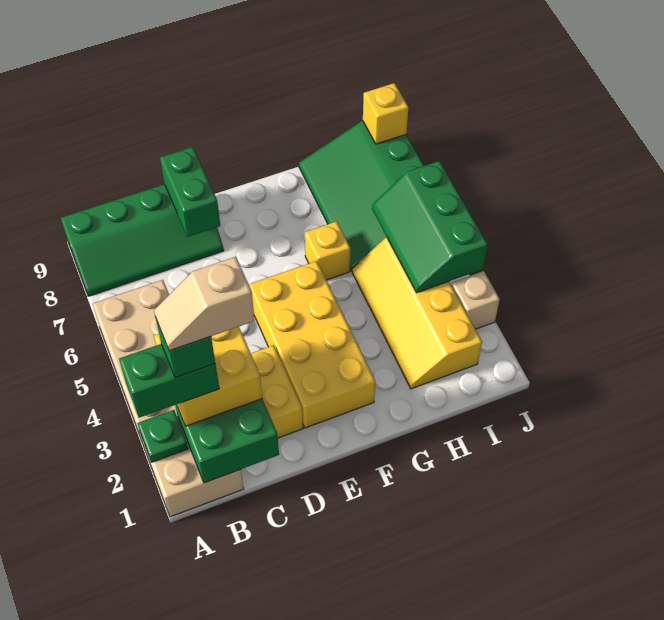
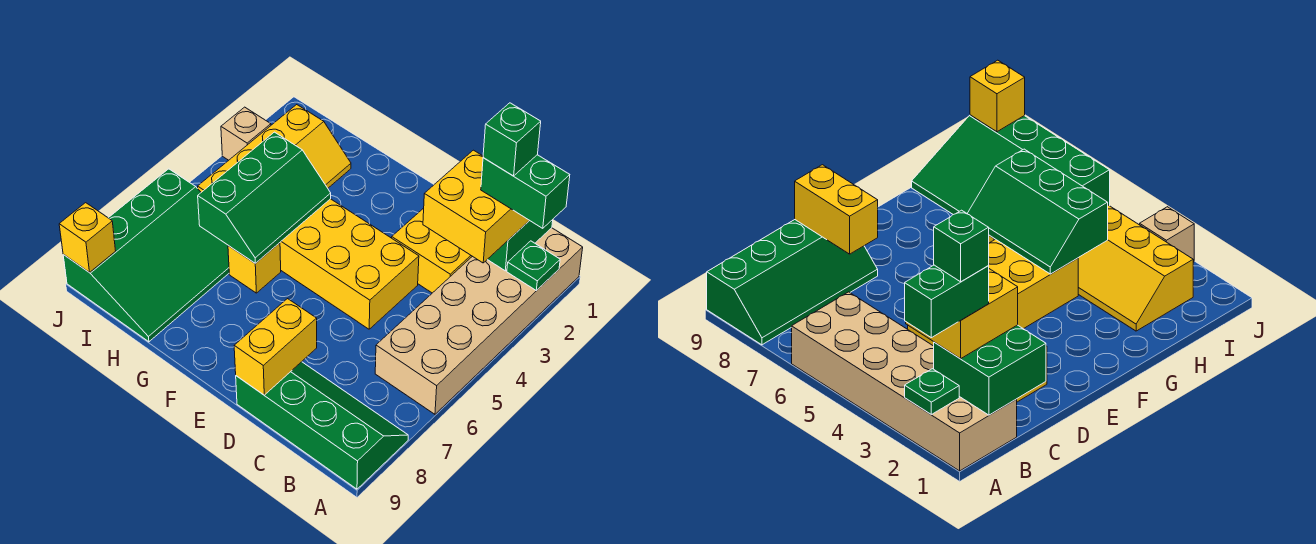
tan slope B2:C2 level 6 top C -> none
green brick D8:D9 level 2 -> yellow brick D8:D9 level 2
yellow brick E2:F5 level 1 -> yellow brick D4:G5 level 1
green slope I4:J6 level 2 top J -> green slope G4:H6 level 2 top H

